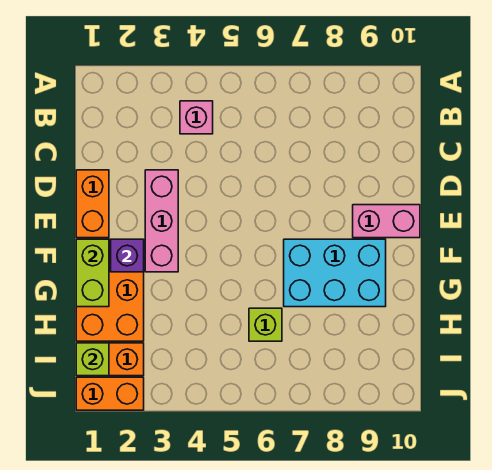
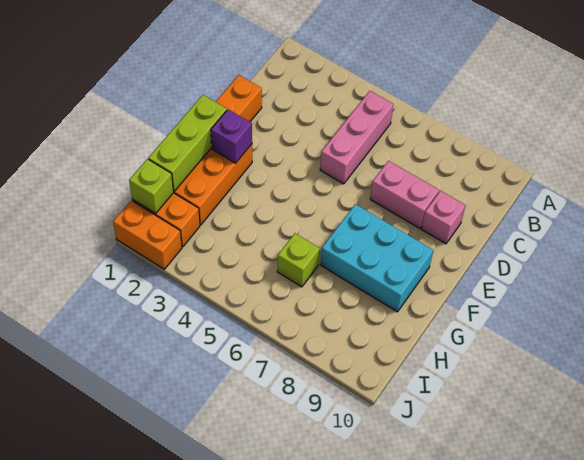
pink brick B4 level 1 -> pink brick D9 level 1
pink brick D3:F3 level 1 -> pink brick B5:D5 level 1
pink brick E9:E10 level 1 -> pink brick D7:D8 level 1
lime brick F1:G1 level 2 -> lime brick F1:H1 level 2

